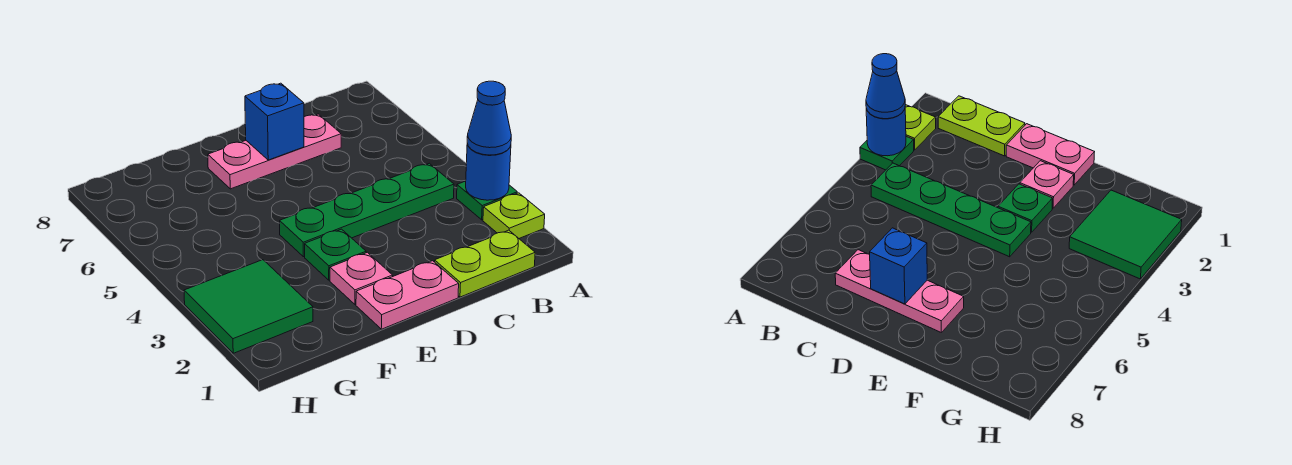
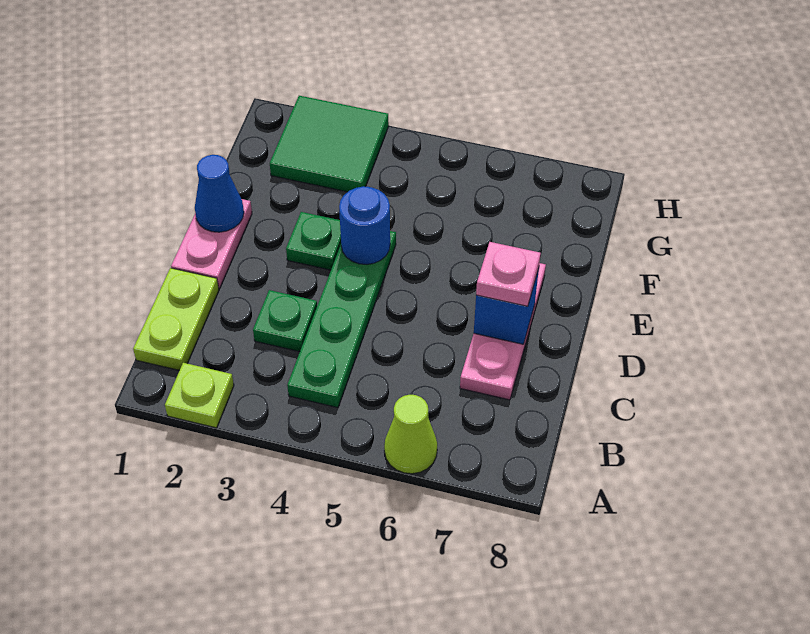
green plate A3 level 1 -> green plate C3 level 1
blue round brick A3 level 2 -> blue round brick E4 level 2
blue cone A3 level 3 -> blue cone E1 level 2
none -> lime cone A6 level 1
pink plate E2 level 1 -> pink plate D7 level 3

